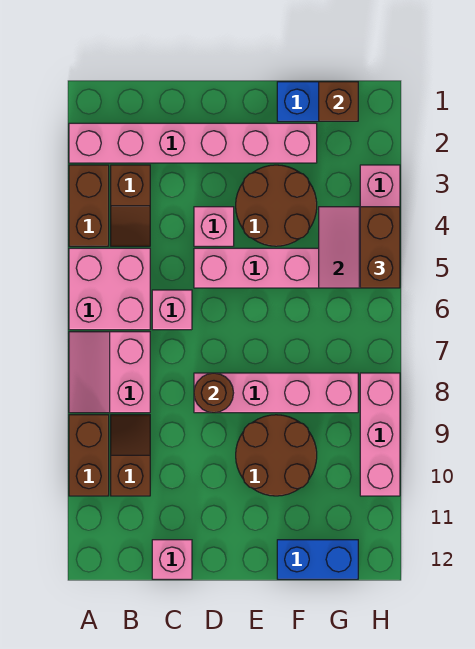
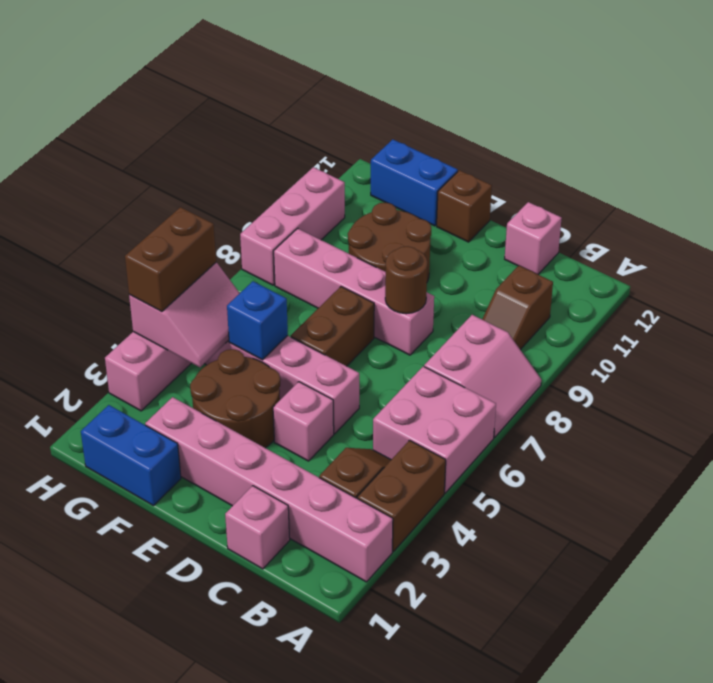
brown brick A9:A10 level 1 -> brown brick E6:E7 level 1
pink brick C6 level 1 -> pink brick C1 level 1
none -> blue brick F5 level 2
brown brick G1 level 2 -> brown brick E12 level 1

